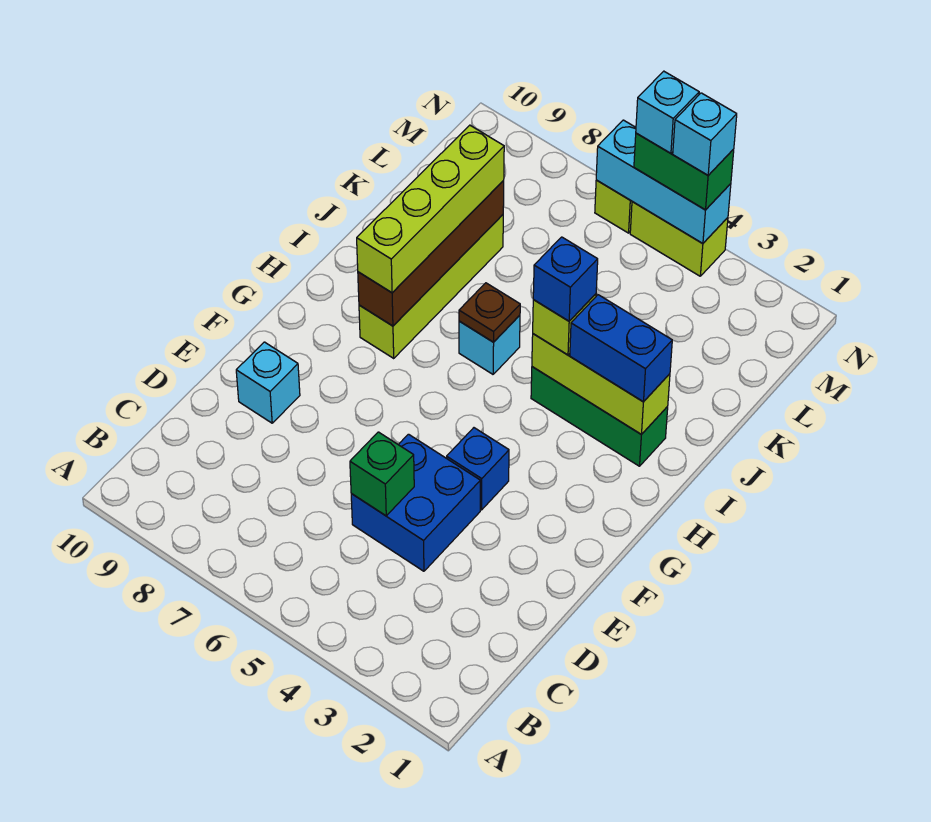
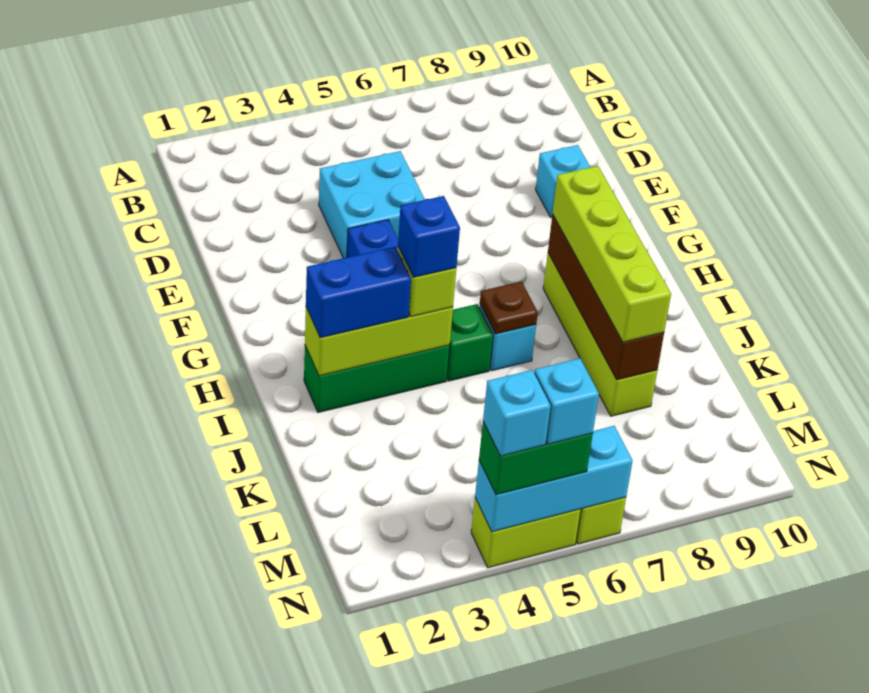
blue brick D4:E5 level 1 -> cyan brick D4:E5 level 1
green brick D5 level 2 -> green brick I5 level 1

